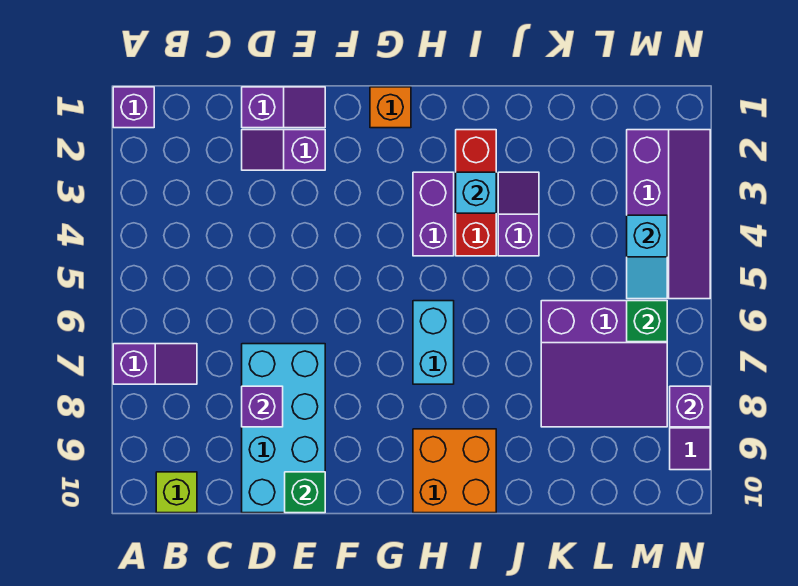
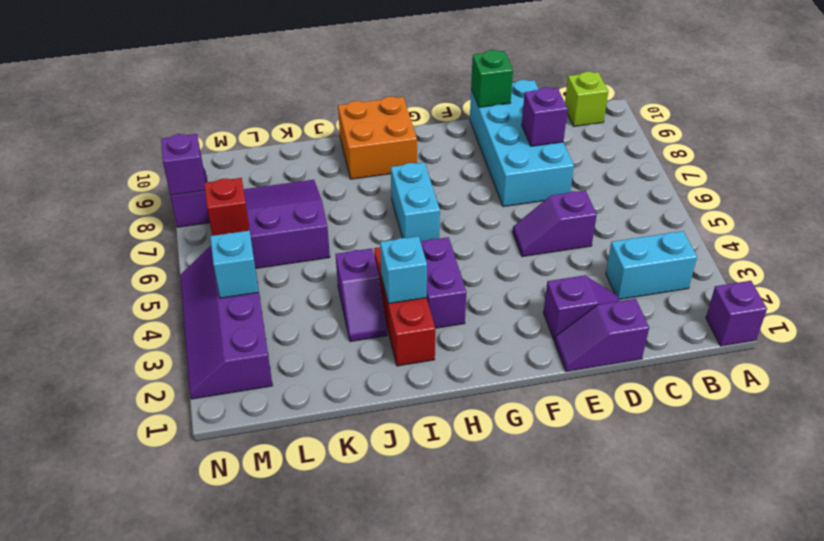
purple slope A7:B7 level 1 top A -> purple slope D5:E5 level 1 top D
none -> cyan brick B3:C3 level 1
orange brick G1 level 1 -> none
green brick M6 level 2 -> red brick M6 level 2

